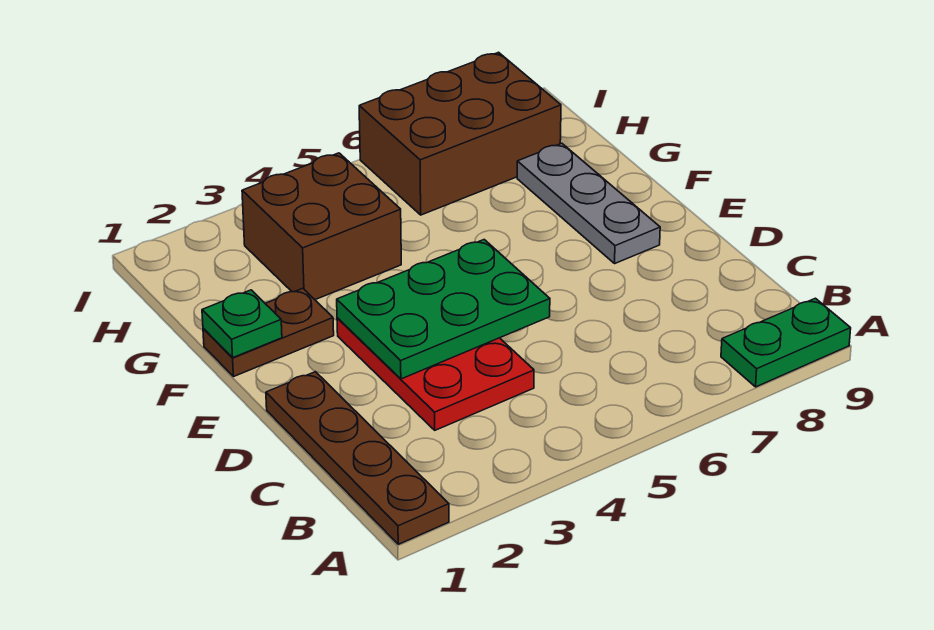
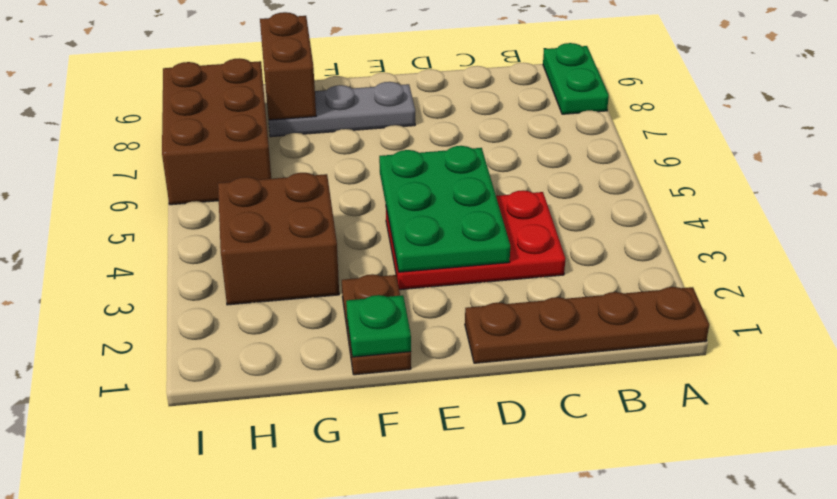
none -> brown brick G8:G9 level 2

